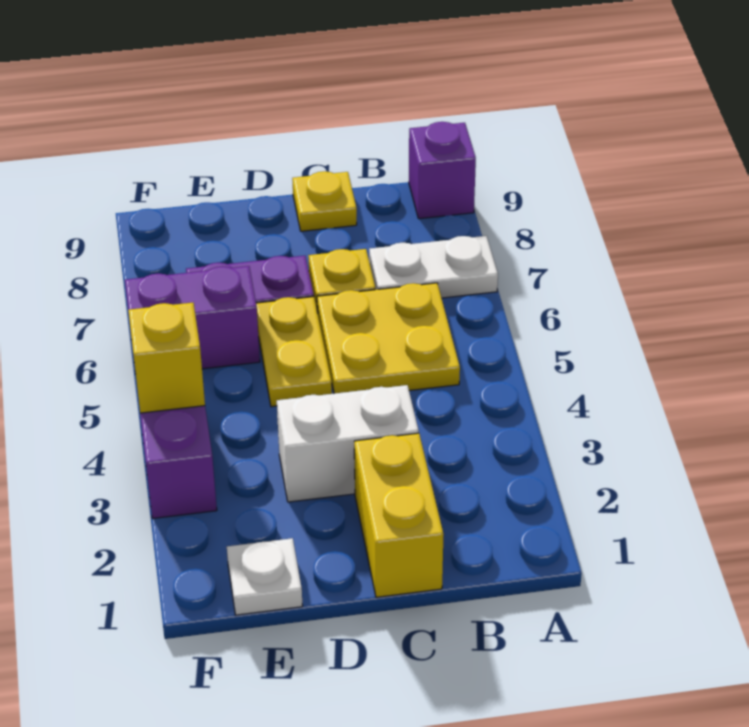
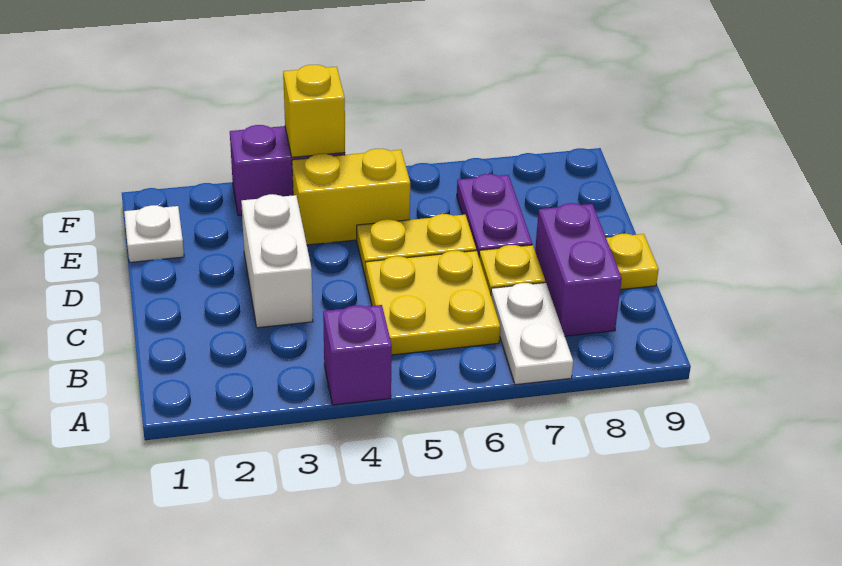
purple brick A9 level 1 -> purple brick A4 level 1
yellow brick C1:C2 level 1 -> yellow brick E4:E5 level 1
purple brick E6:F6 level 1 -> purple brick B8:C8 level 1

